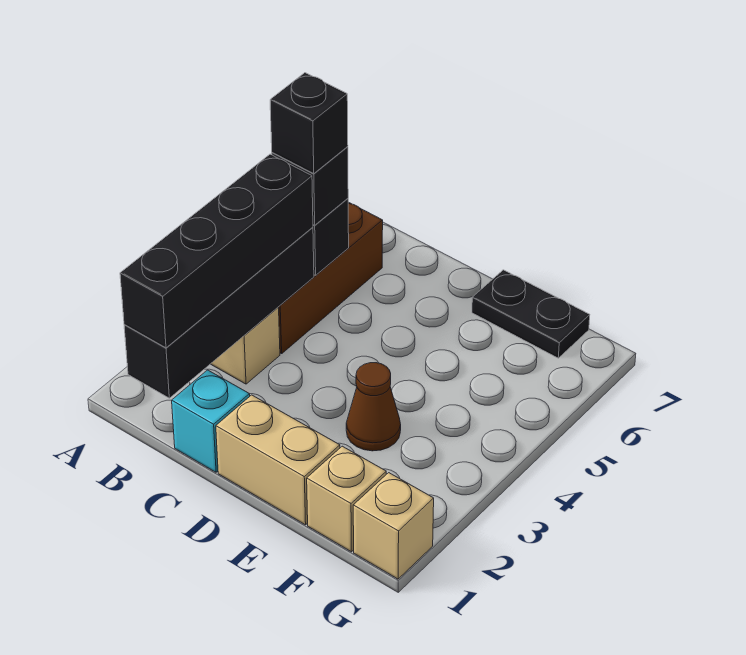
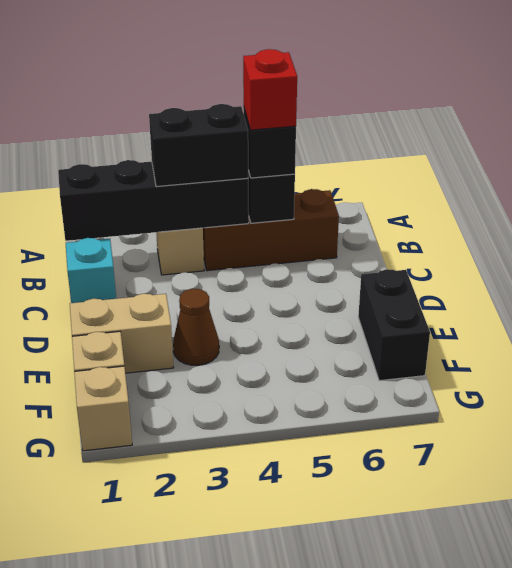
black brick B1:B4 level 3 -> black brick B3:B4 level 3
black brick B5 level 4 -> red brick B5 level 4
tan brick D1:E1 level 1 -> tan brick E1:E2 level 1
black plate E7:F7 level 1 -> black brick E7:F7 level 1

